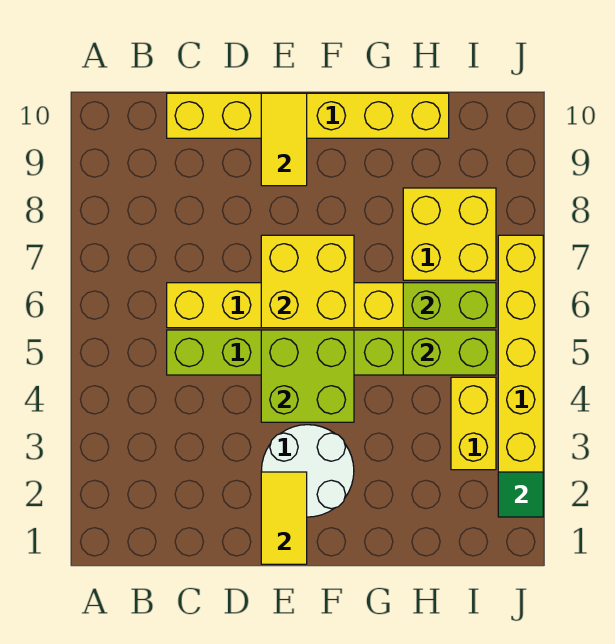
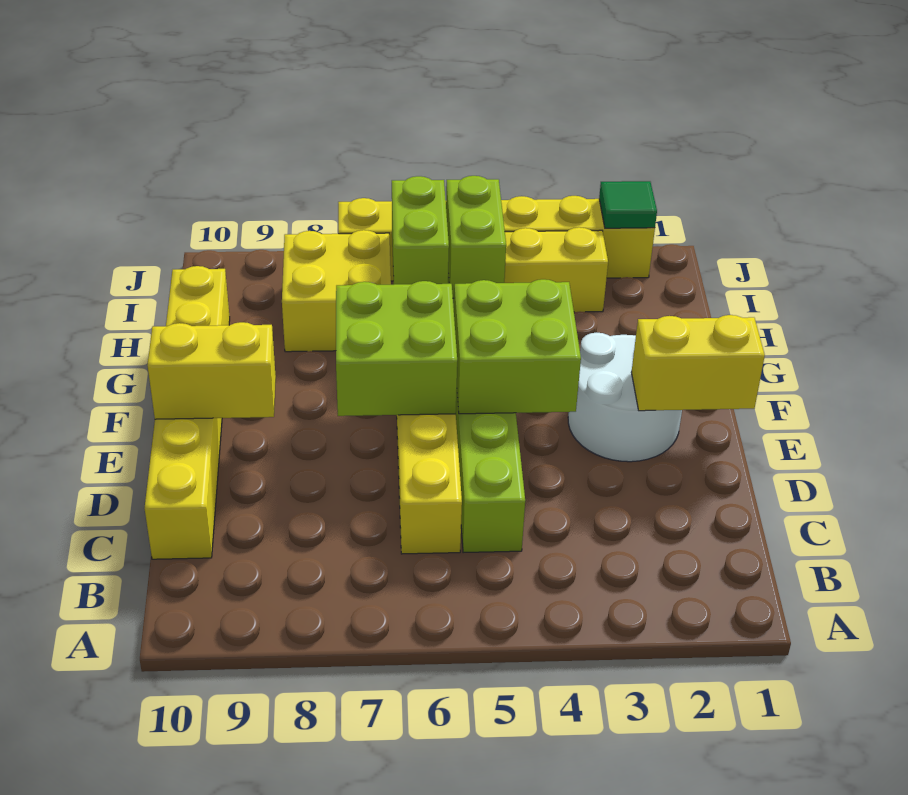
yellow tile E1:E2 level 2 -> yellow brick E1:E2 level 2
yellow brick E6:F7 level 2 -> lime brick E6:F7 level 2
yellow tile E9:E10 level 2 -> yellow brick E9:E10 level 2

